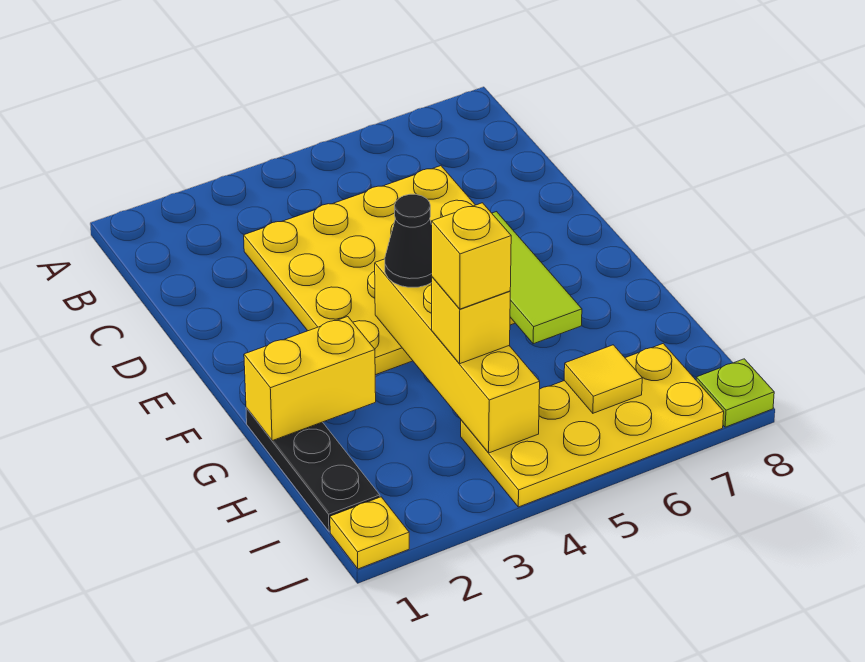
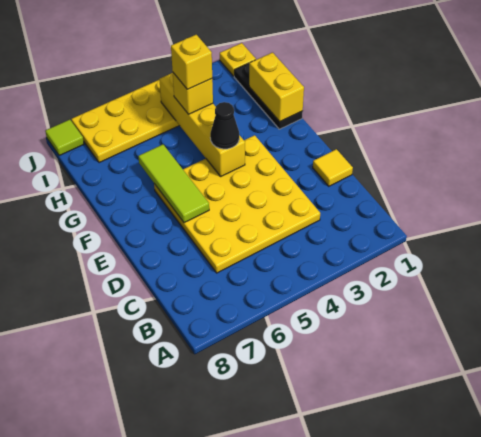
yellow brick G1:G2 level 2 -> yellow brick G1:H1 level 2
yellow tile I6 level 2 -> yellow tile D1 level 1
lime plate J8 level 1 -> lime tile J8 level 1

